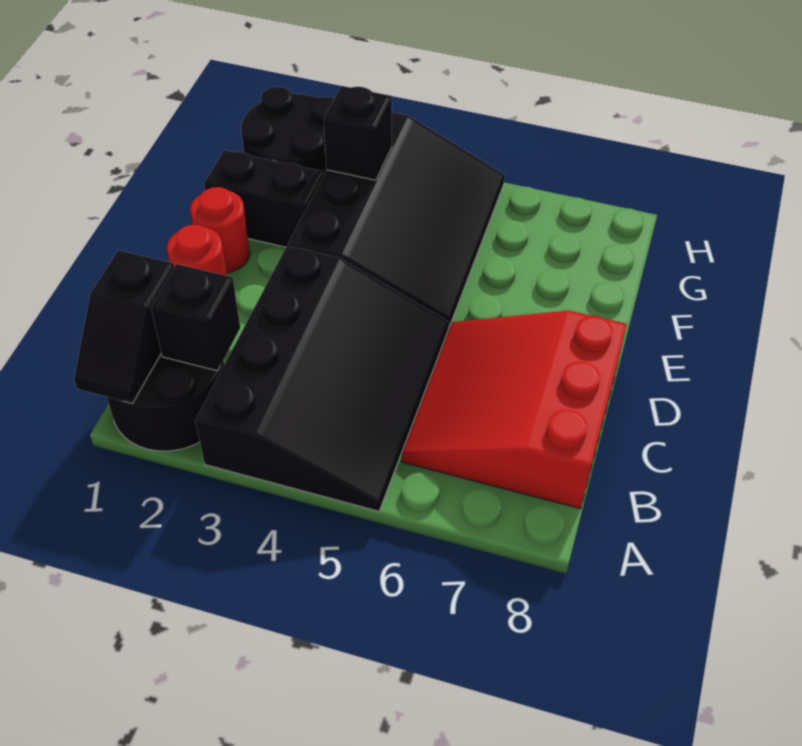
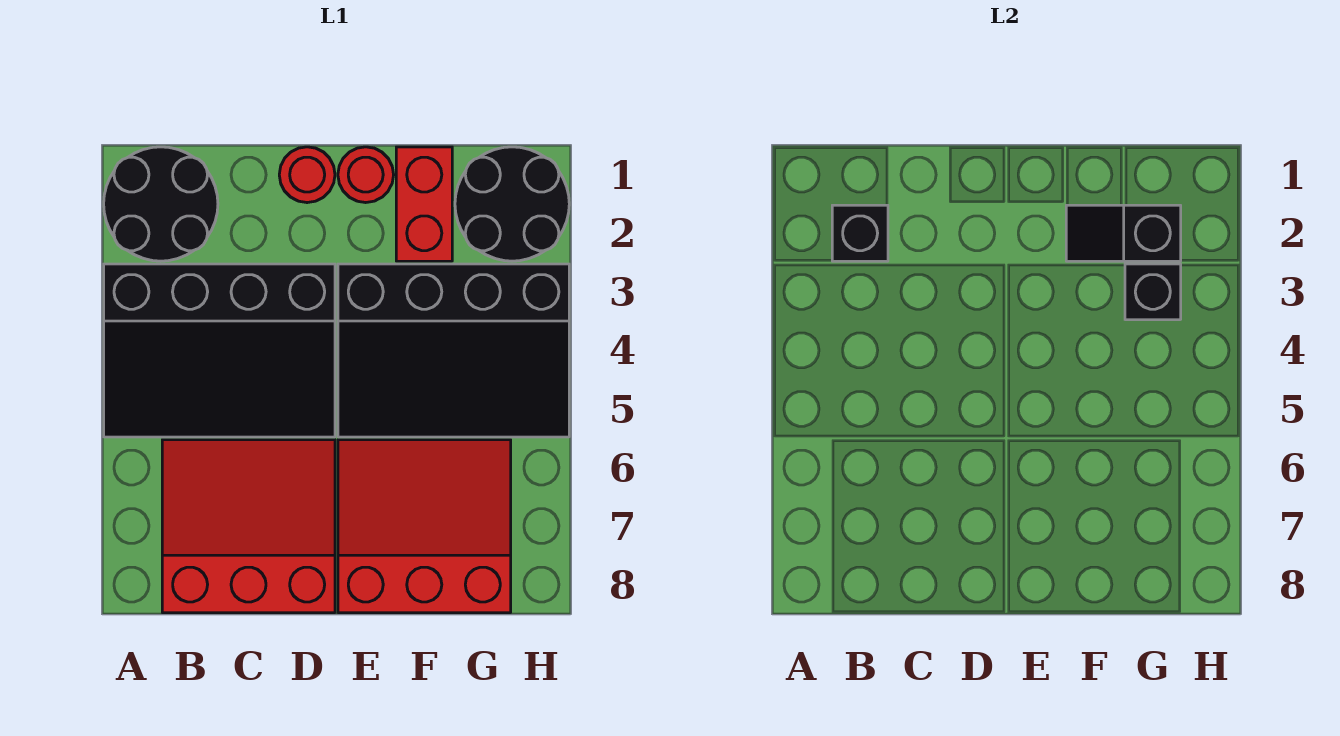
black slope A1:B1 level 2 top B -> black slope F2:G2 level 2 top G
none -> red slope E6:G8 level 1 top 8
black brick F1:F2 level 1 -> red brick F1:F2 level 1

